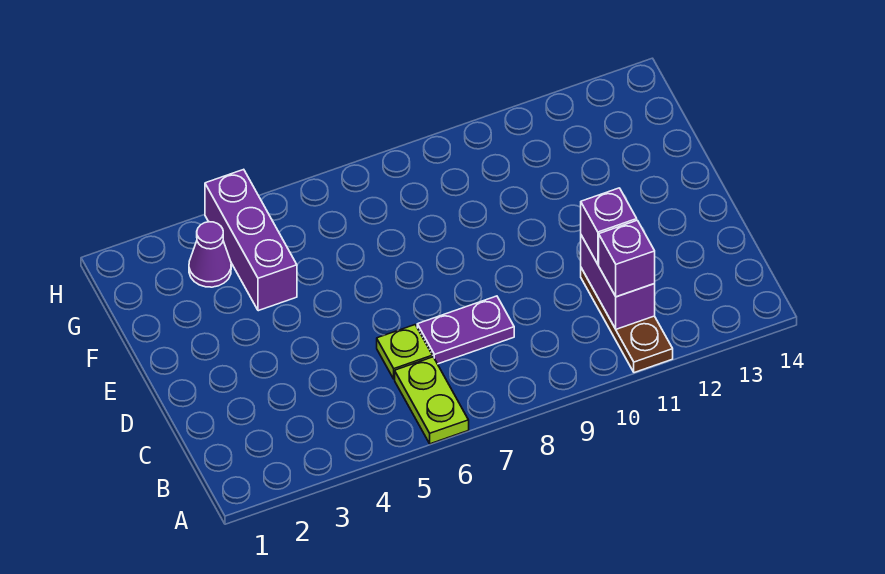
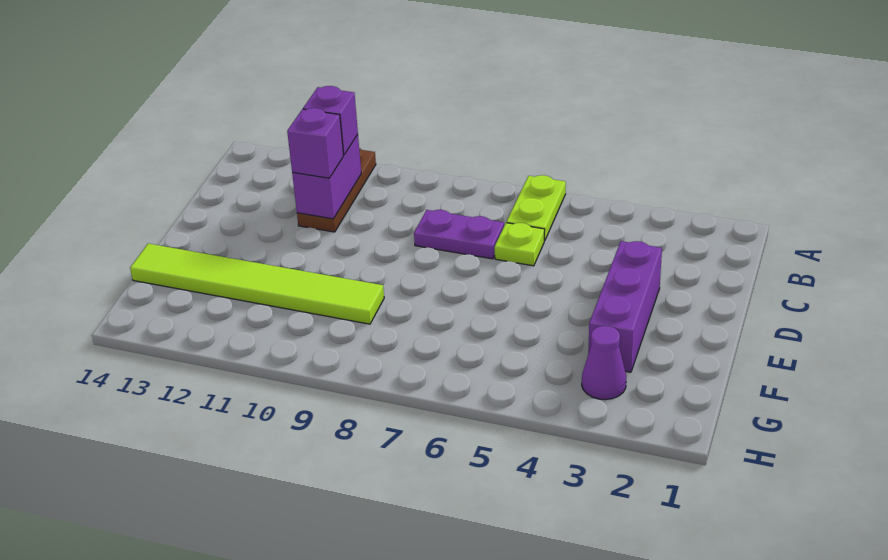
purple brick F4:H4 level 1 -> purple brick D3:F3 level 1
none -> lime tile F9:F14 level 1

